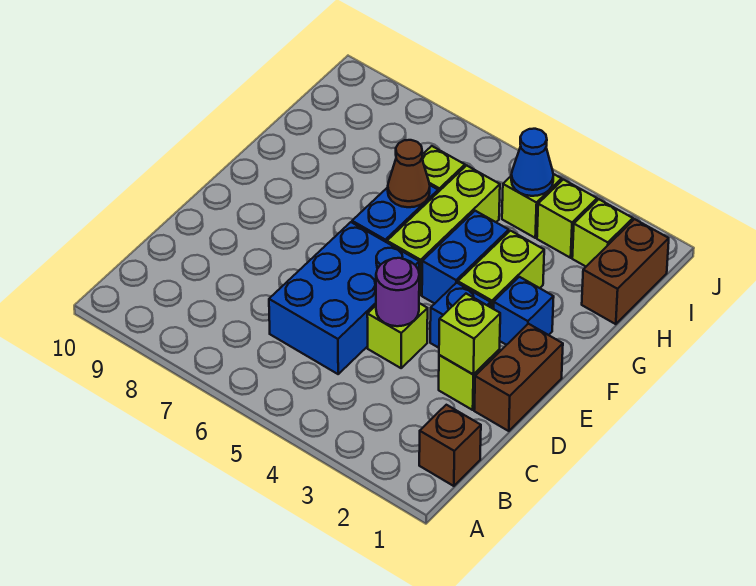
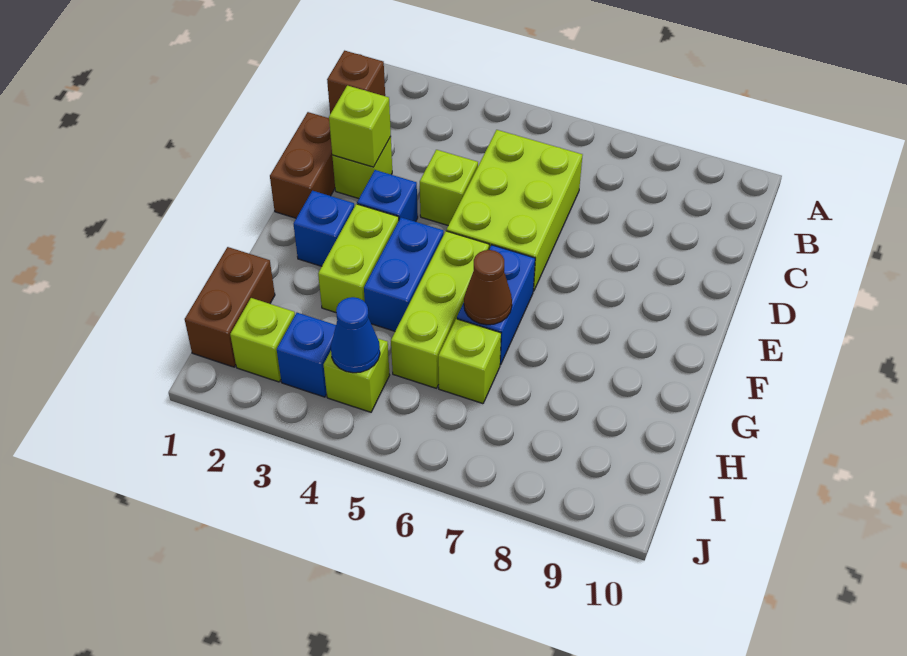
blue brick C5:E6 level 1 -> lime brick C5:E6 level 1
purple round brick D4 level 2 -> none
lime brick I3 level 1 -> blue brick I3 level 1

